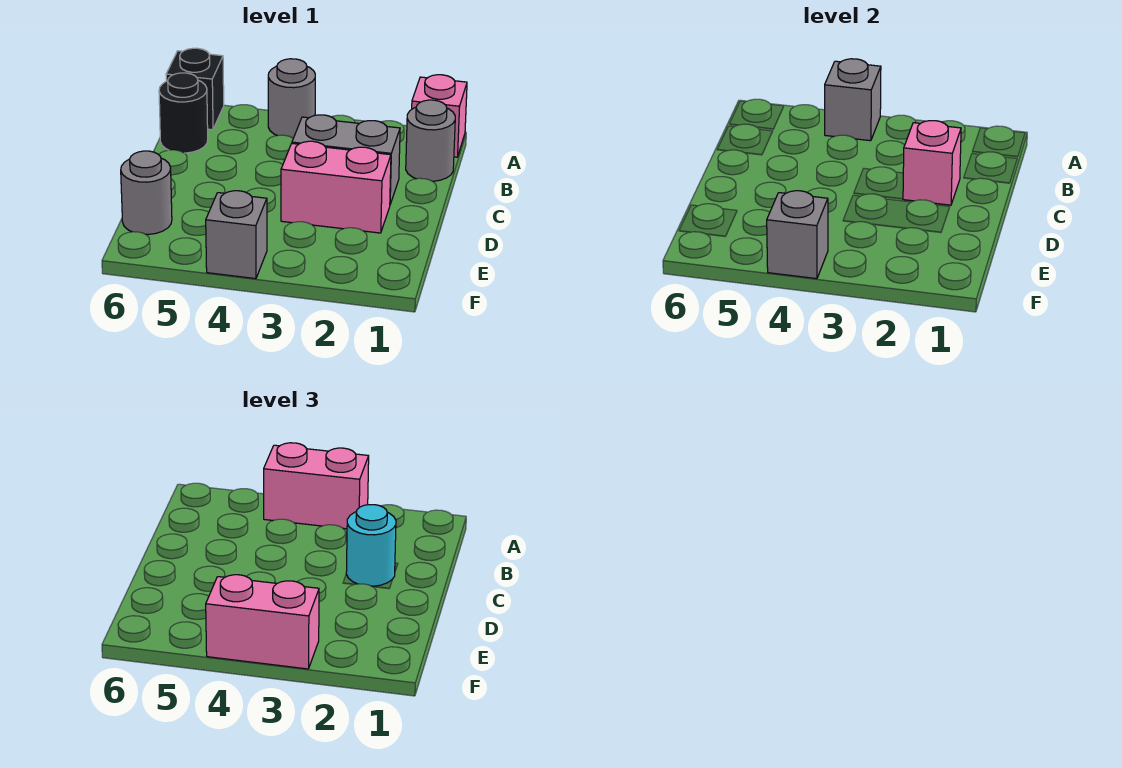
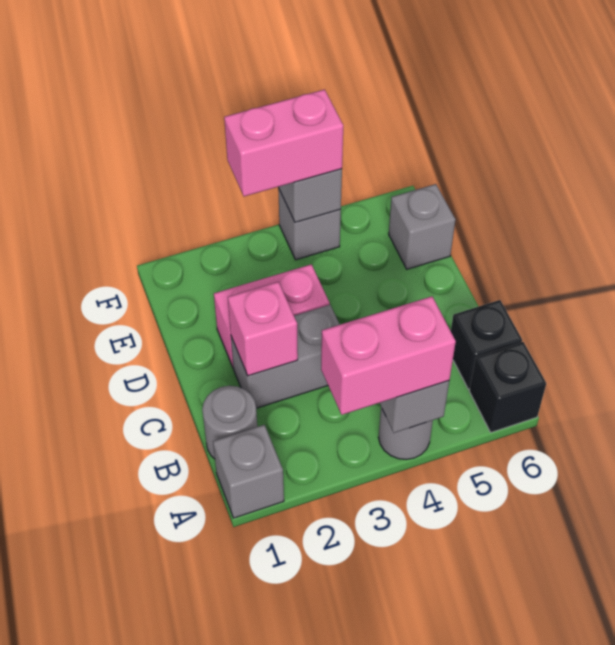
pink brick A1 level 1 -> grey brick A1 level 1
black round brick B6 level 1 -> black brick B6 level 1
cyan round brick C2 level 3 -> none
grey round brick E6 level 1 -> grey brick E6 level 1

